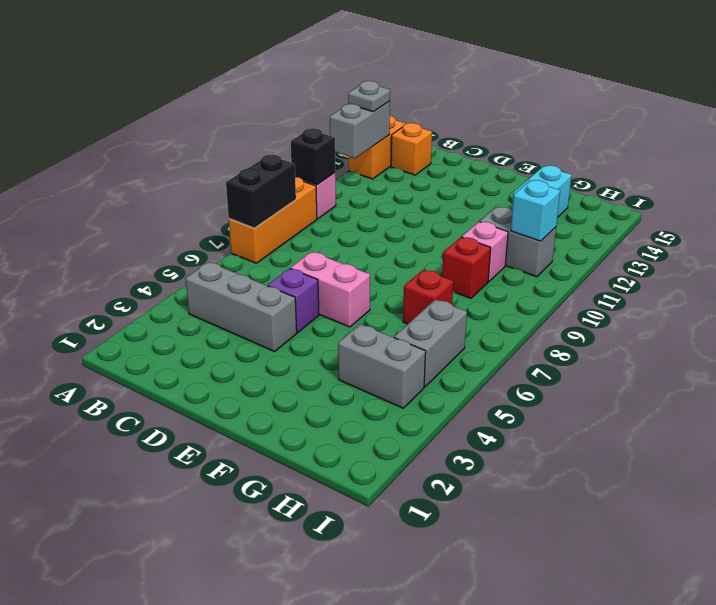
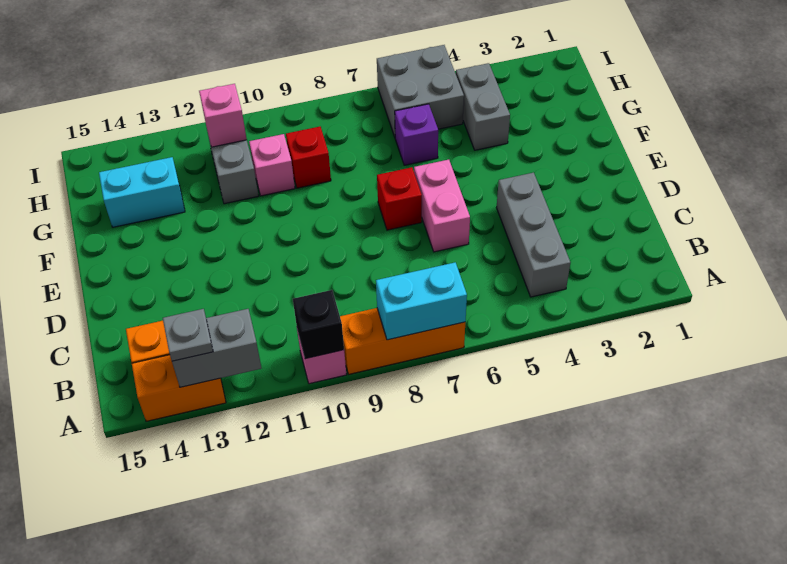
black brick A7:A8 level 2 -> cyan brick A7:A8 level 2
purple brick D5 level 1 -> purple brick G6 level 1
red brick G7 level 1 -> red brick E7 level 1
grey brick H5:H6 level 1 -> grey brick H5:I6 level 1
cyan brick H11 level 2 -> pink brick H11 level 2

